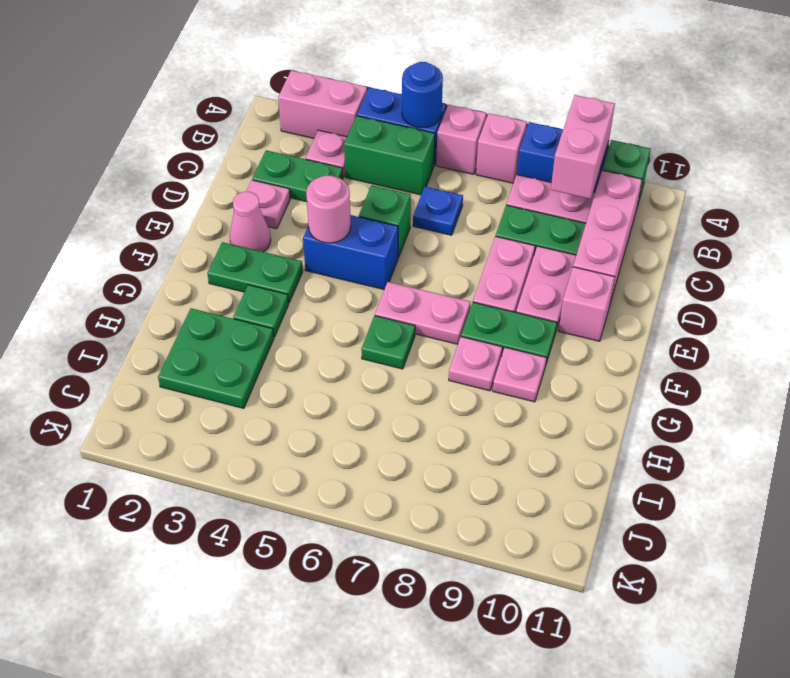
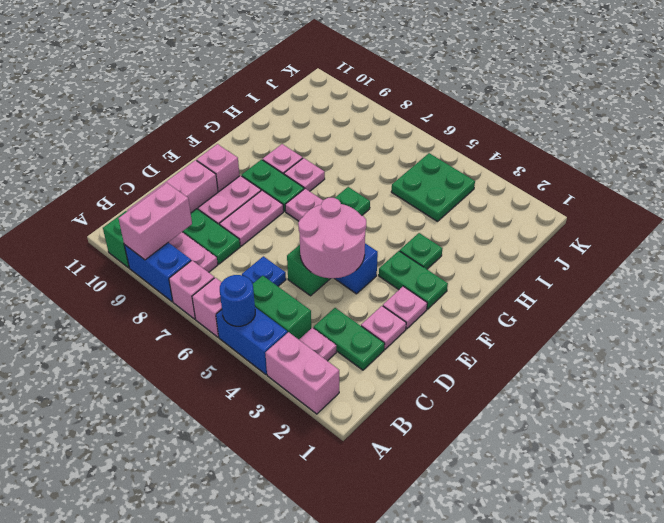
pink cone E2 level 1 -> pink plate E2 level 1
pink round brick E4 level 2 -> pink round brick D4:E5 level 2
green plate H2:I3 level 1 -> green plate I4:J5 level 1

